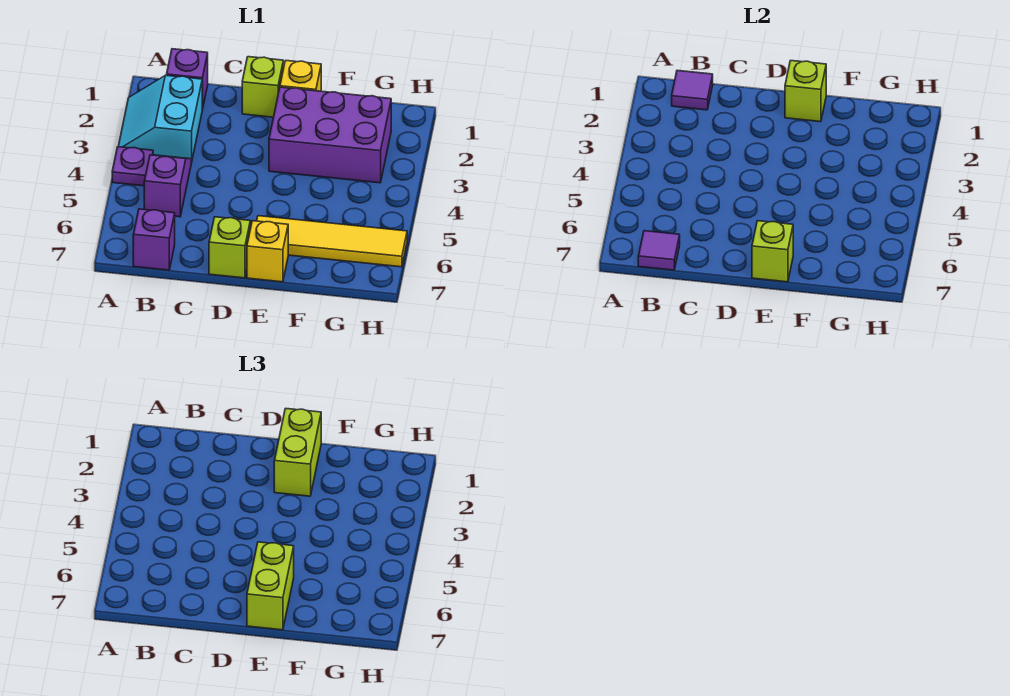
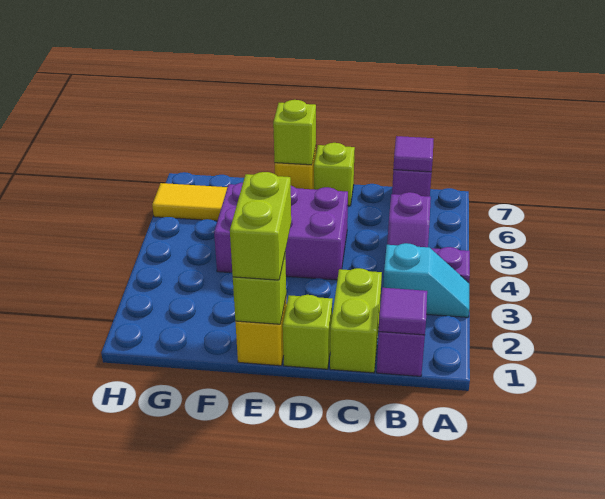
cyan slope A2:B3 level 1 top B -> cyan slope A3:B3 level 1 top B
purple brick E2:G3 level 1 -> purple brick D4:F5 level 1
lime brick E6:E7 level 3 -> lime brick C1:C2 level 1

